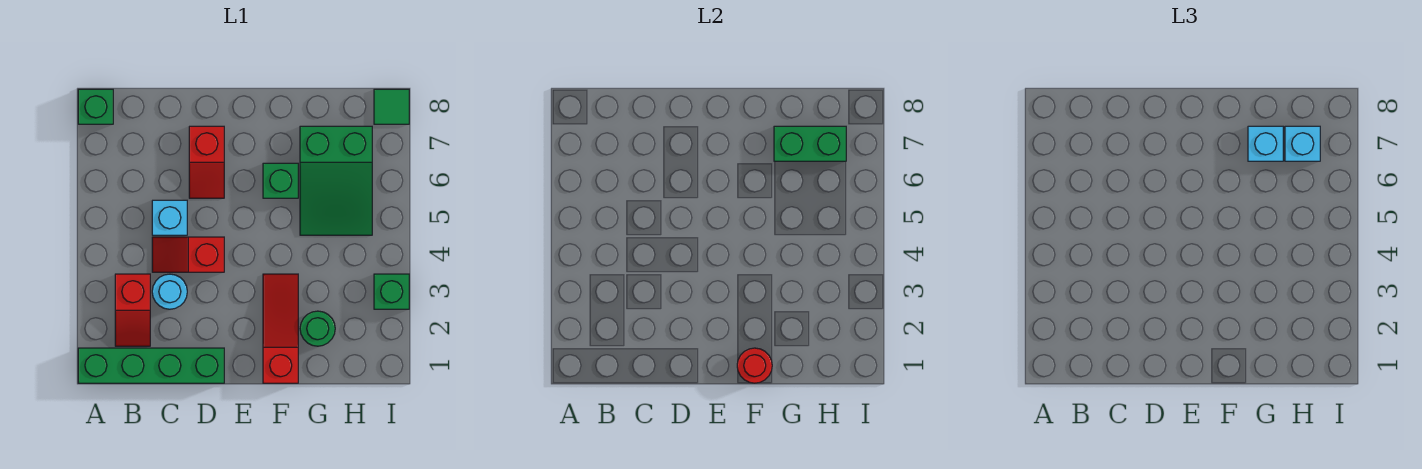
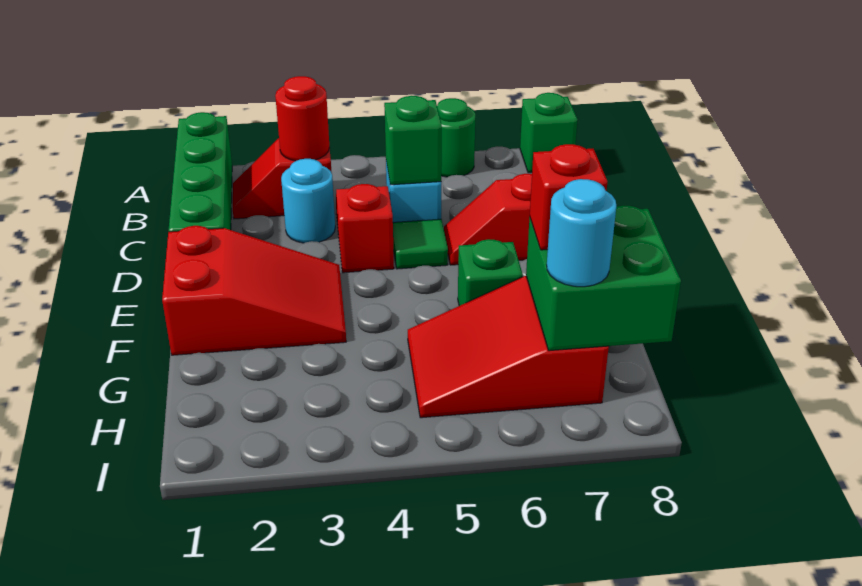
red slope F1:F3 level 1 top 1 -> red slope E1:F3 level 1 top 1
red round brick F1 level 2 -> red round brick B3 level 2
green round brick G2 level 1 -> green round brick A6 level 1
green slope G5:H7 level 1 top 7 -> red slope G5:H7 level 1 top 7
green brick G7:H7 level 2 -> green brick G7:H8 level 2
cyan brick G7 level 3 -> red brick G7 level 3
cyan brick H7 level 3 -> cyan round brick H7 level 3
green brick I3 level 1 -> green brick C5 level 2
green tile I8 level 1 -> green tile D5 level 1

